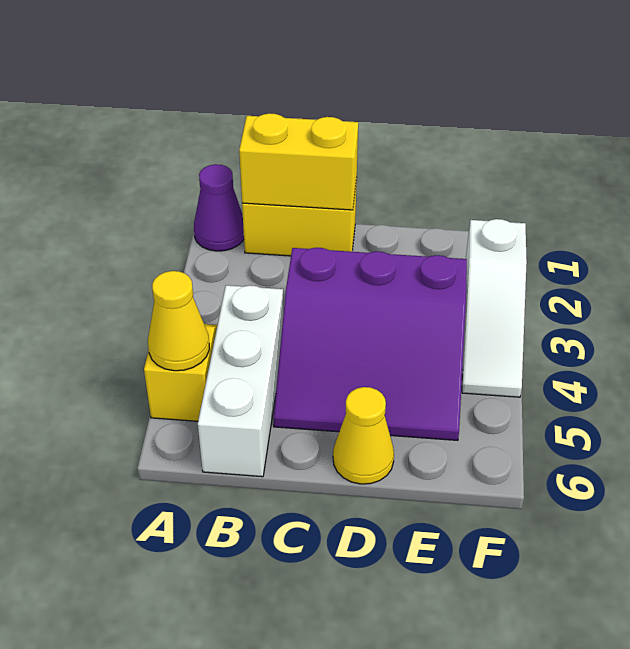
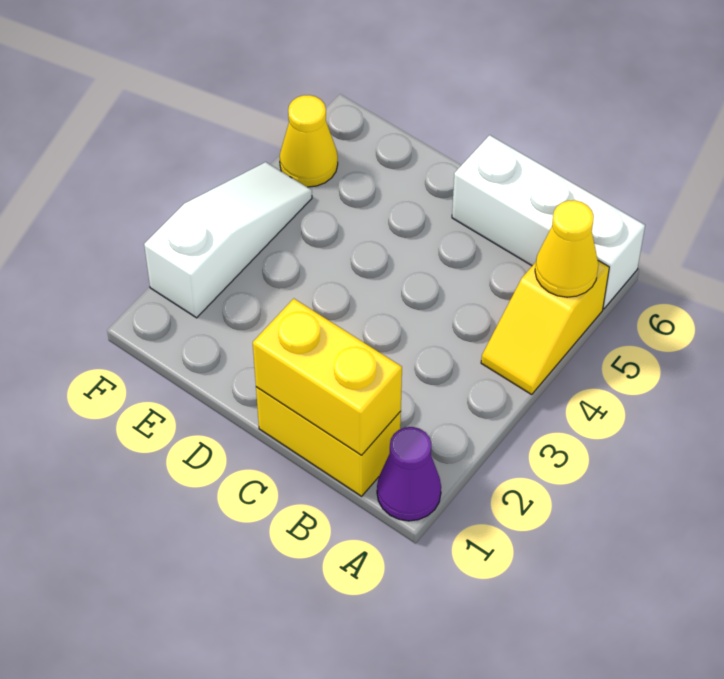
white brick B4:B6 level 1 -> white brick A6:C6 level 1
purple slope C3:E5 level 1 top 3 -> none
yellow cone D6 level 1 -> yellow cone F5 level 1

